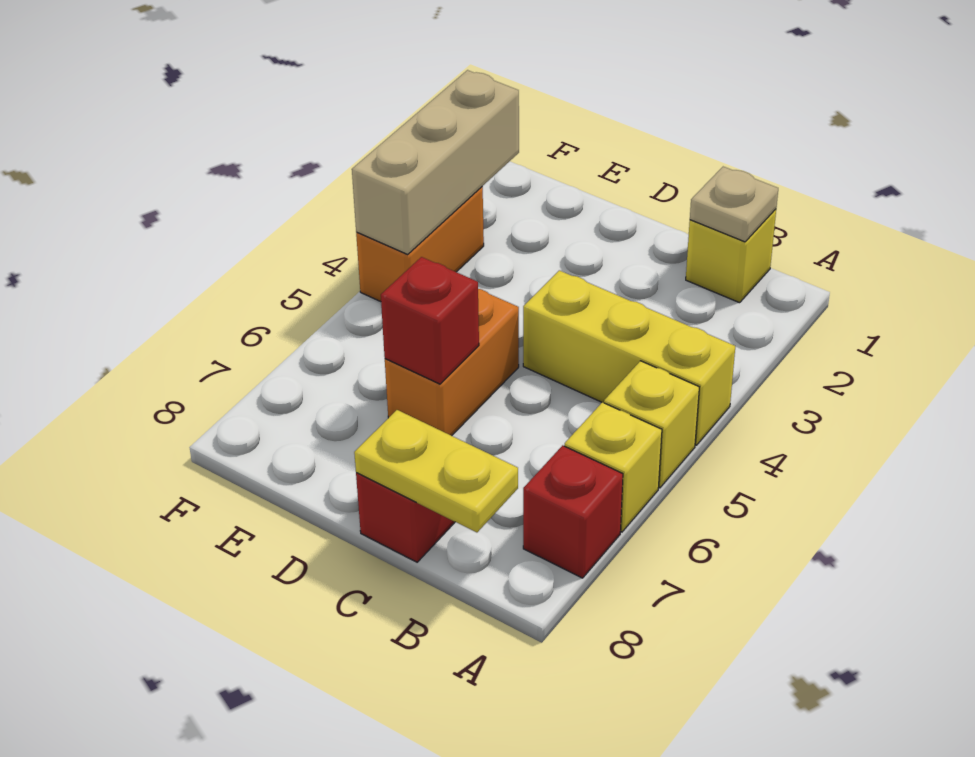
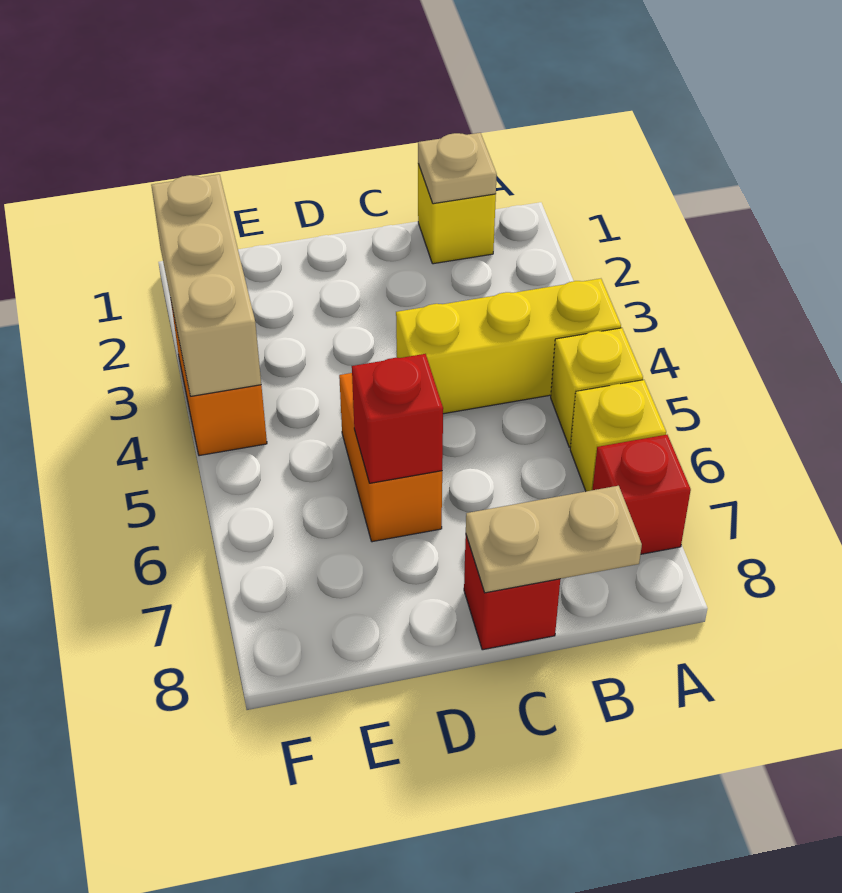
yellow plate B8:C8 level 2 -> tan plate B8:C8 level 2

